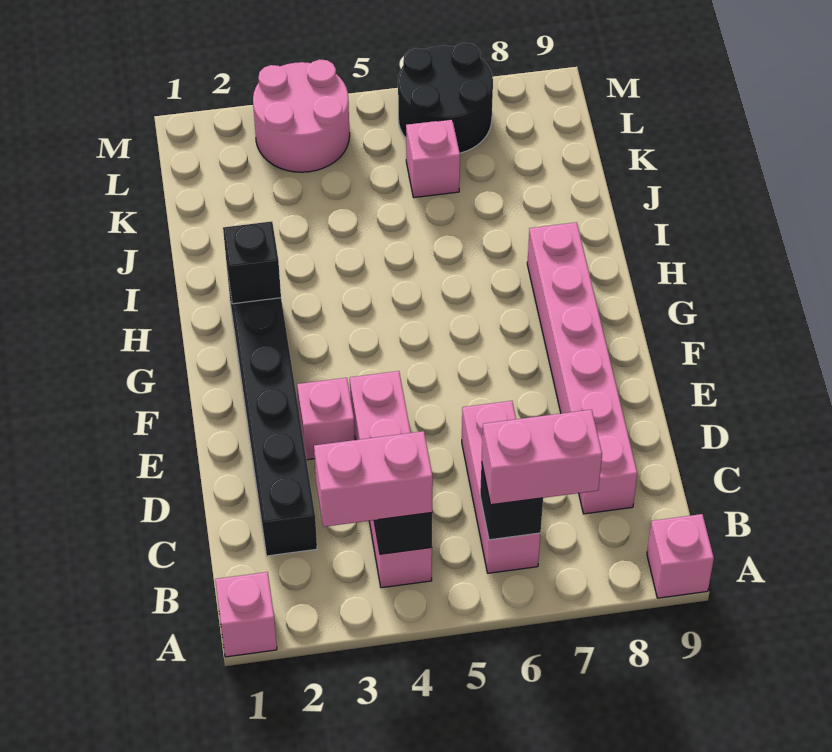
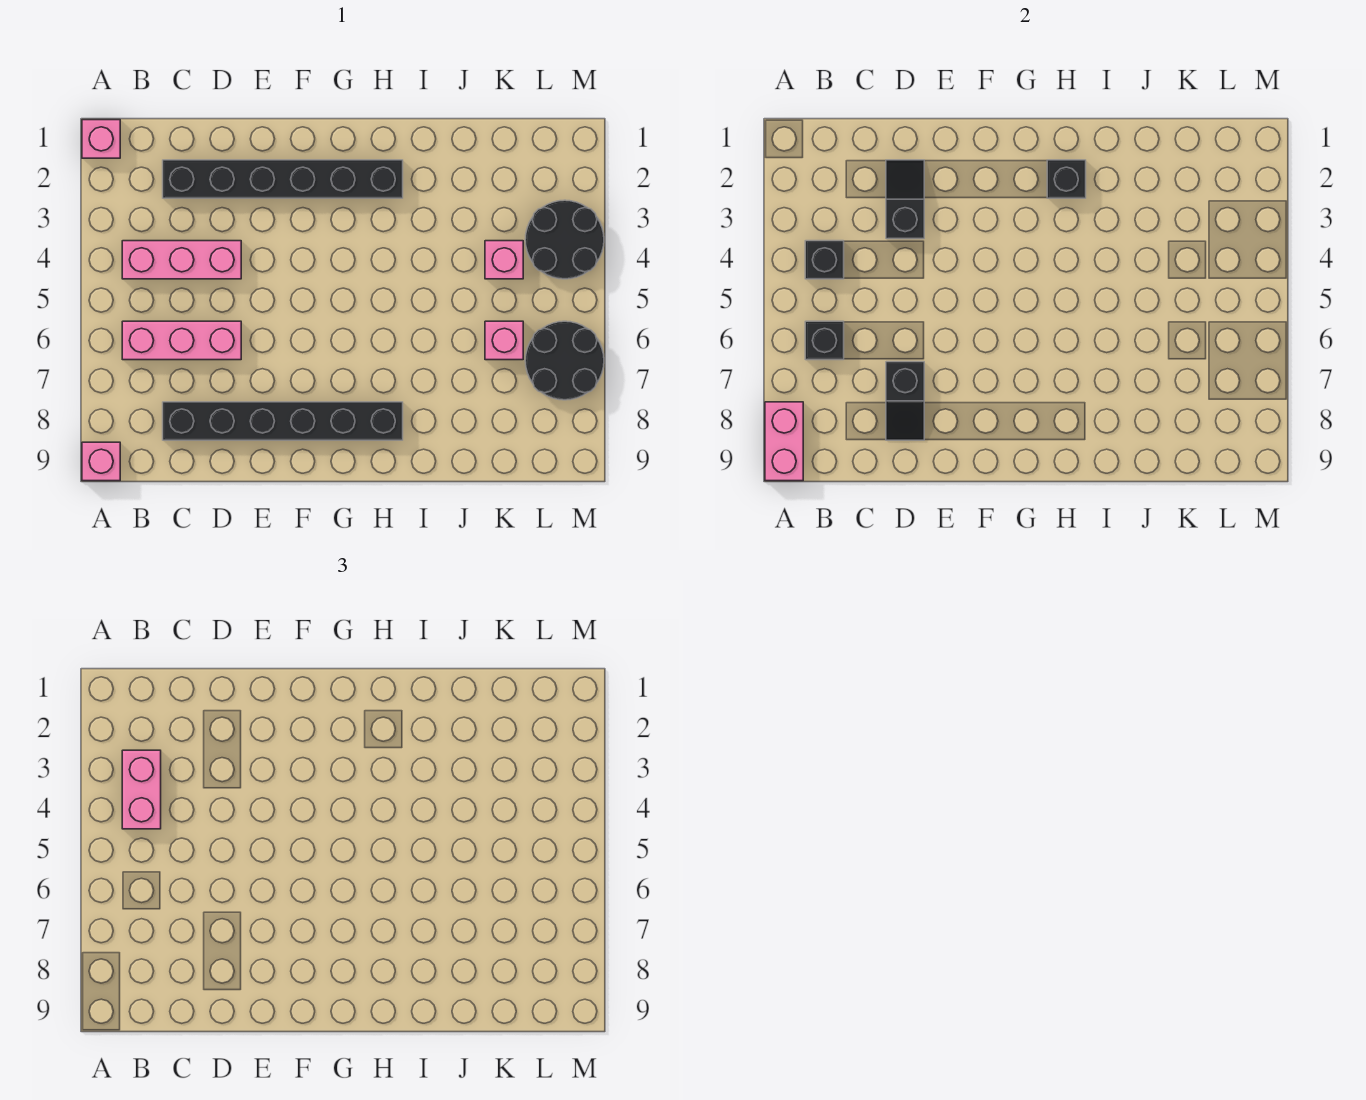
pink brick B4:E4 level 1 -> pink brick B4:D4 level 1
pink brick B6:B7 level 3 -> pink brick A8:A9 level 2
pink brick C8:H8 level 1 -> black brick C8:H8 level 1
none -> black slope D2:D3 level 2 top 3
none -> black slope D7:D8 level 2 top 7
pink brick E3 level 1 -> pink brick K4 level 1
pink round brick L3:M4 level 1 -> black round brick L3:M4 level 1

